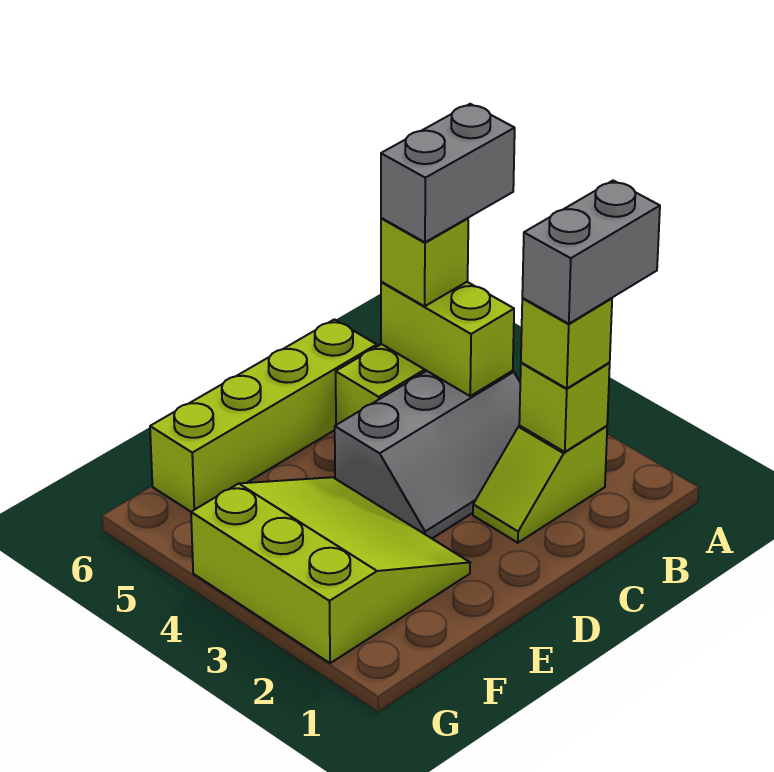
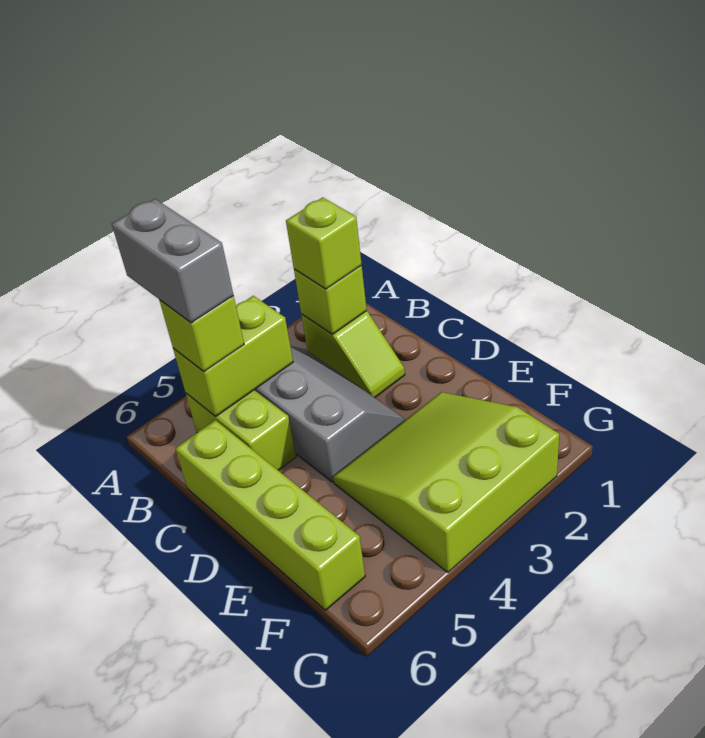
grey brick A2:B2 level 4 -> none

